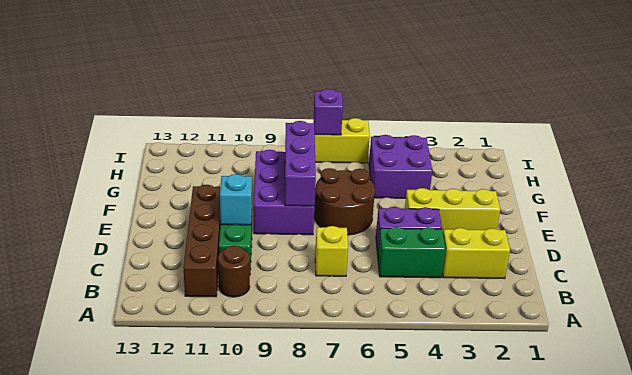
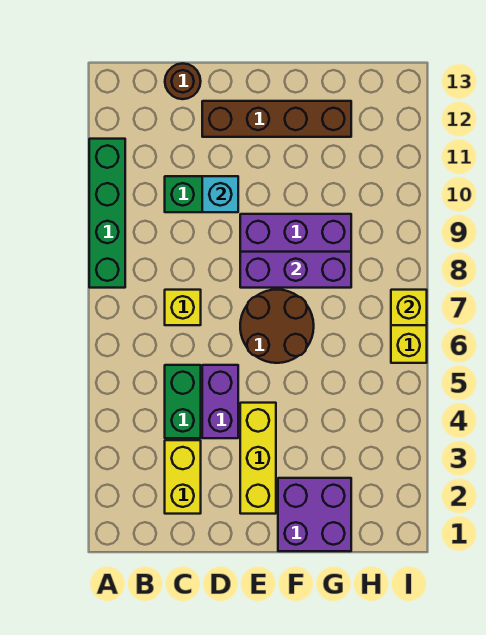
none -> green brick A8:A11 level 1
brown round brick B10 level 1 -> brown round brick C13 level 1
brown brick B11:E11 level 1 -> brown brick D12:G12 level 1
purple brick G4:H5 level 1 -> purple brick F1:G2 level 1
purple brick I7 level 2 -> yellow brick I7 level 2

